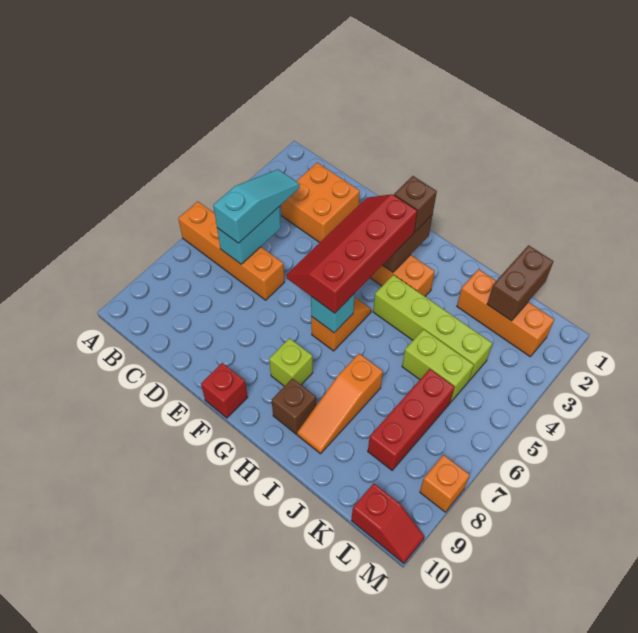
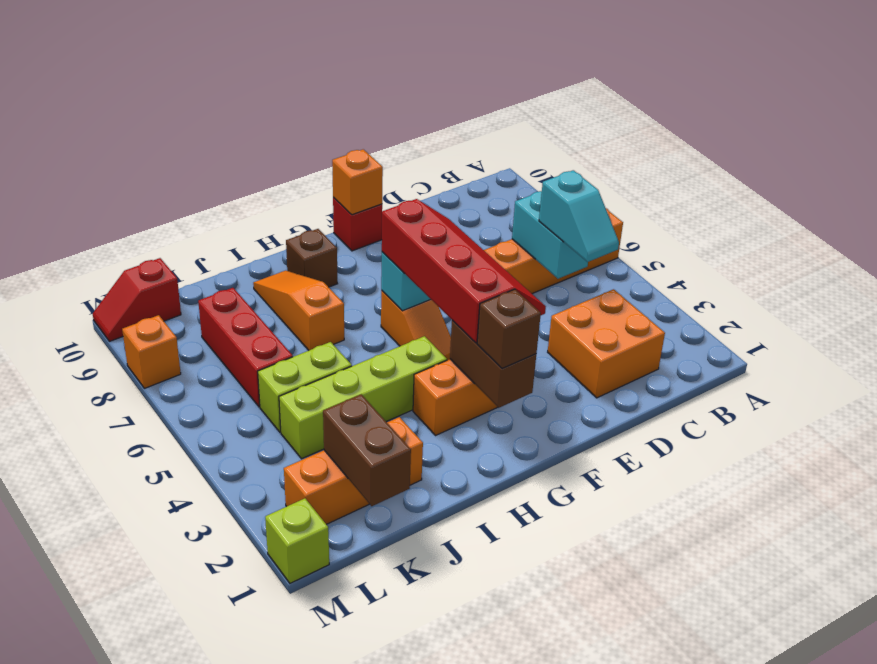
cyan slope C4:C6 level 3 top 6 -> cyan slope C4:C5 level 3 top 5
none -> orange brick F10 level 2
lime brick G8 level 1 -> lime brick M1 level 1

